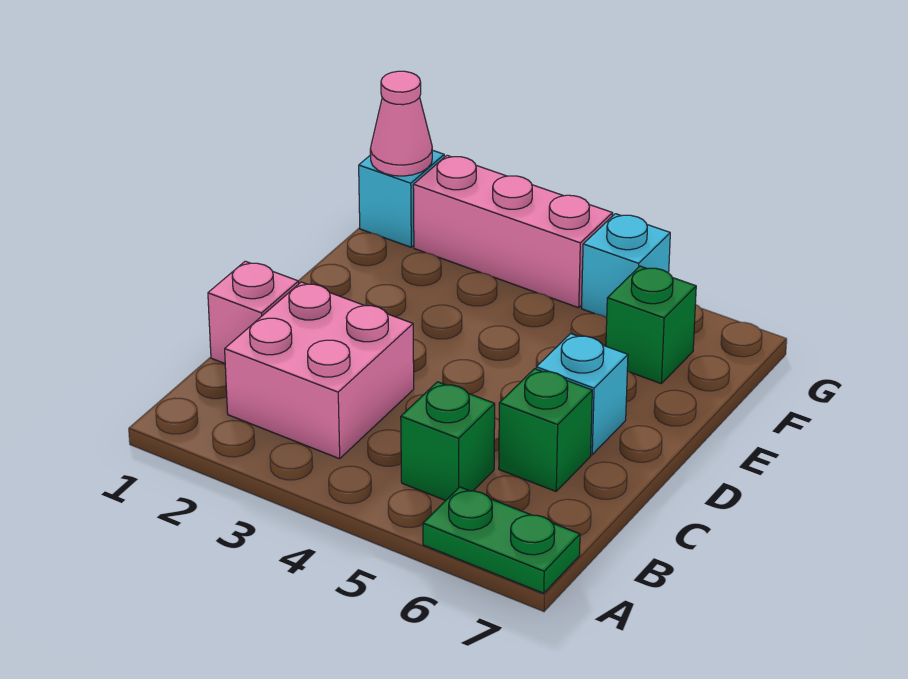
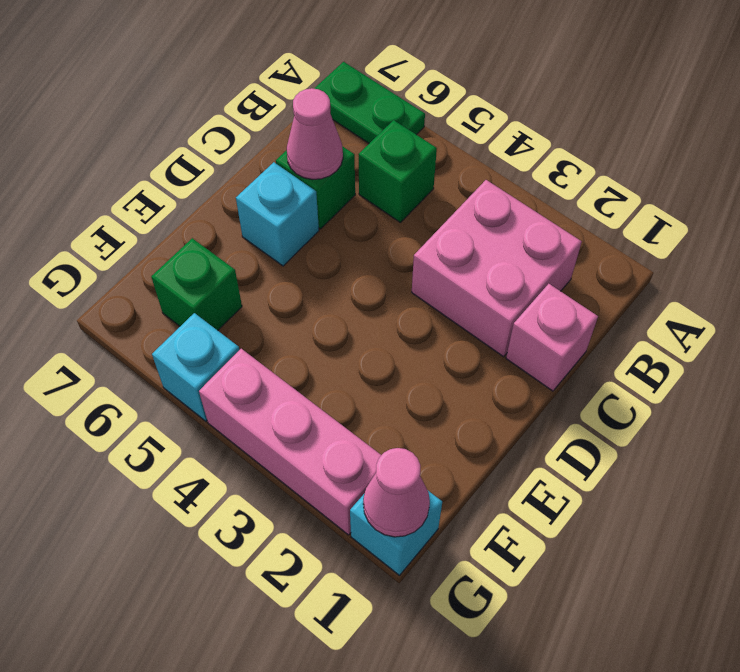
none -> pink cone C6 level 2

